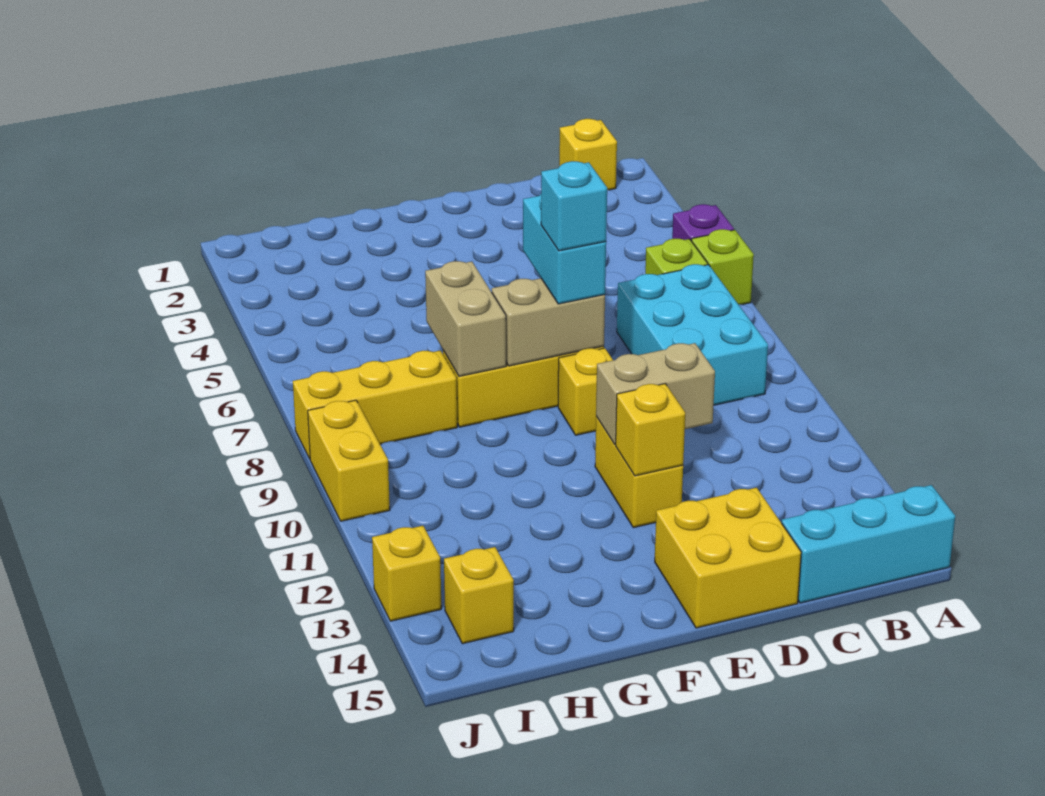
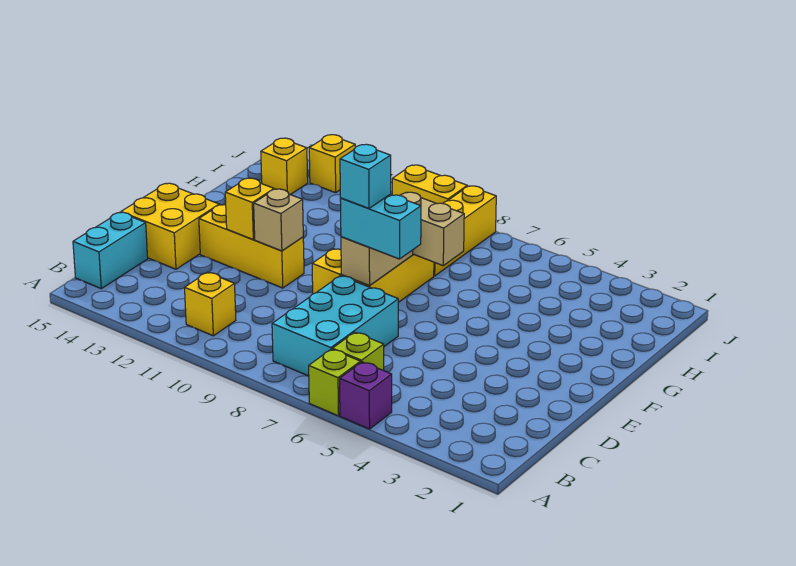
cyan brick A15:C15 level 1 -> cyan brick B15:C15 level 1
yellow brick B1 level 1 -> yellow brick B11 level 1
cyan brick B7:C9 level 1 -> cyan brick B7:D8 level 1
tan brick D11:E11 level 2 -> tan brick E11 level 2
yellow brick E11:E12 level 1 -> yellow brick E11:E13 level 1

